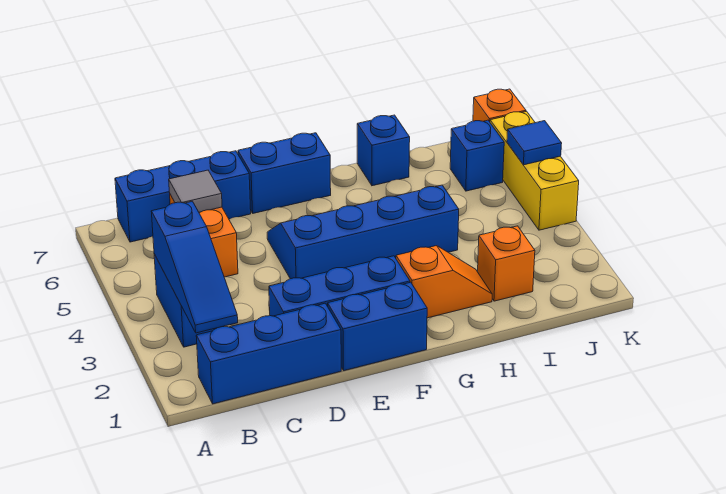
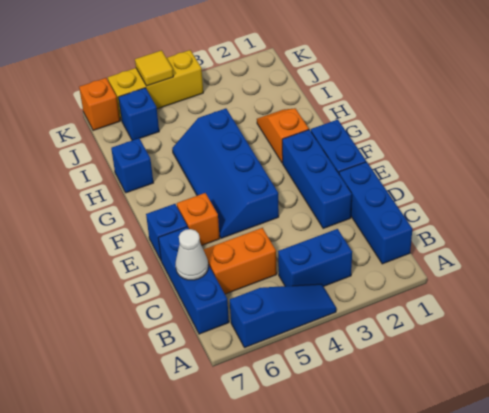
blue slope B2:B4 level 2 top 4 -> blue slope A4:A6 level 1 top 6
grey tile C6 level 2 -> none
none -> white cone C7 level 2
blue brick E7:F7 level 1 -> blue brick E7 level 1
orange brick I2 level 1 -> orange brick E6 level 1
blue tile K5 level 2 -> yellow tile K5 level 2

